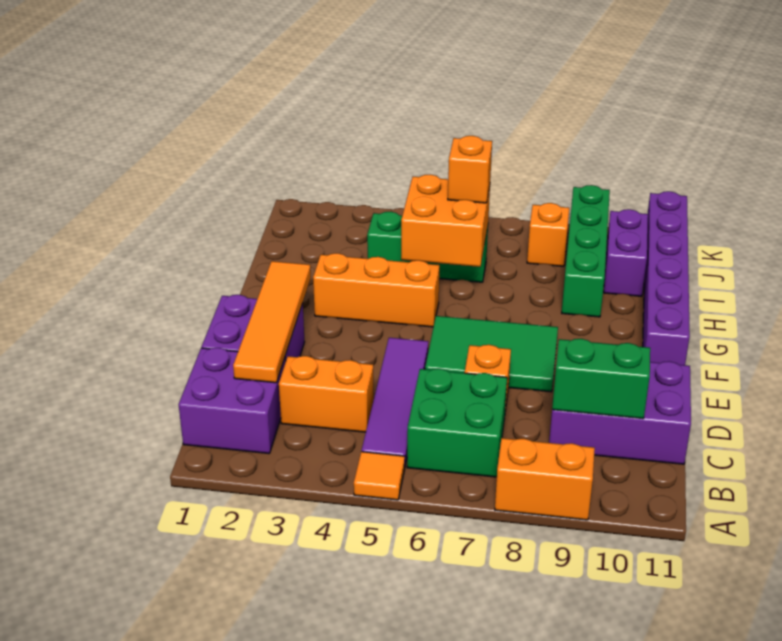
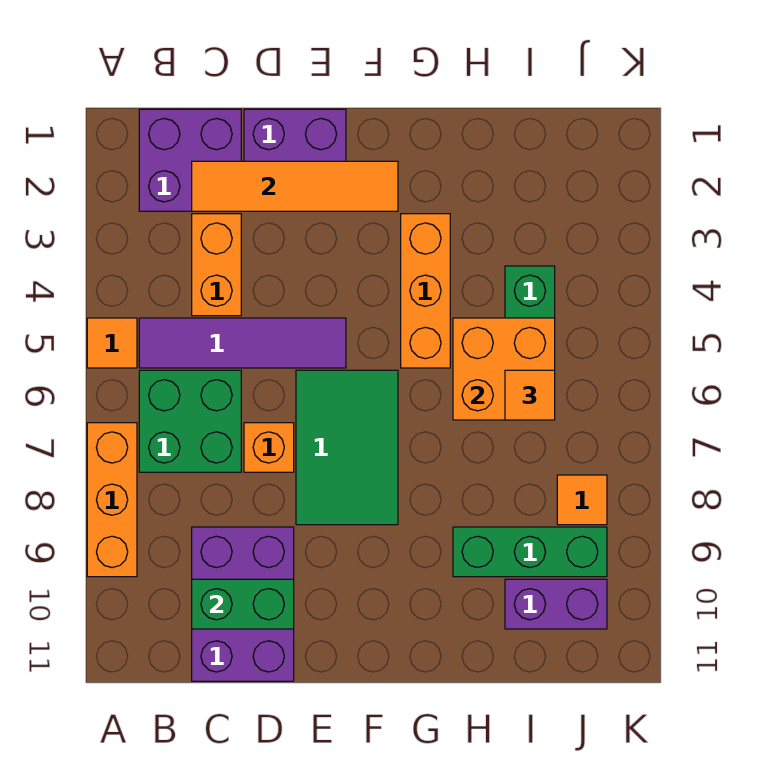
orange brick A8:A9 level 1 -> orange brick A7:A9 level 1
green brick C9:C10 level 2 -> green brick C10:D10 level 2
purple brick F11:K11 level 1 -> none
green brick H9:K9 level 1 -> green brick H9:J9 level 1
orange brick I6 level 3 -> orange tile I6 level 3
orange brick J8 level 1 -> orange tile J8 level 1

